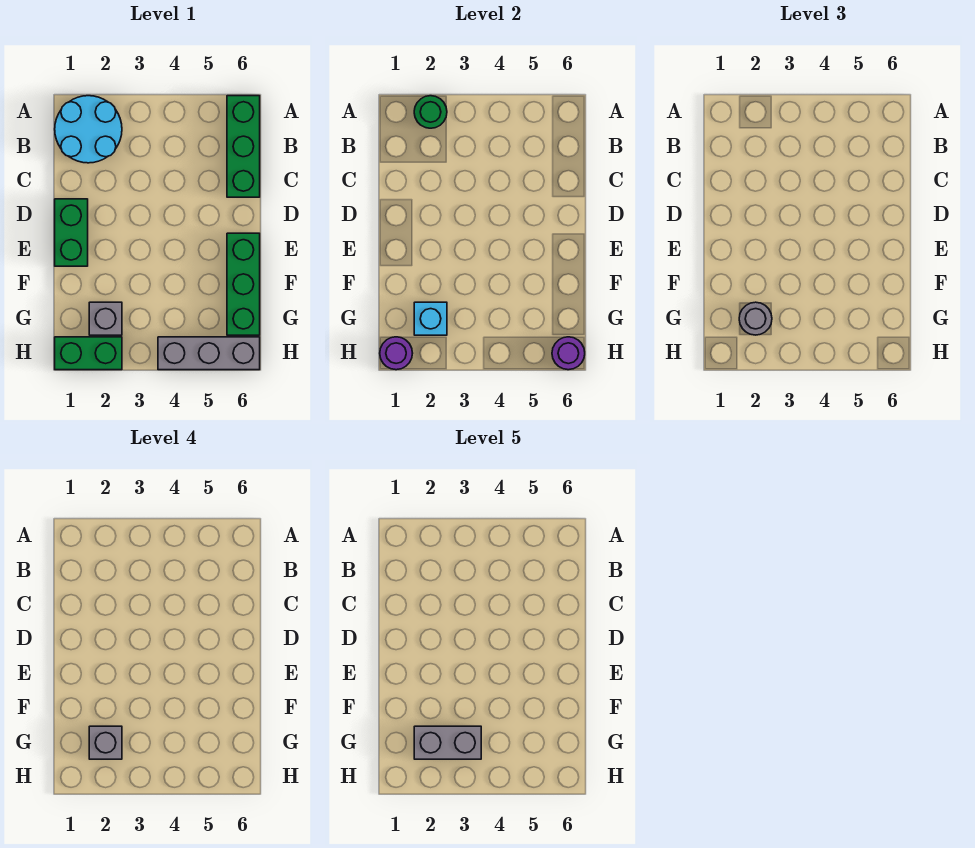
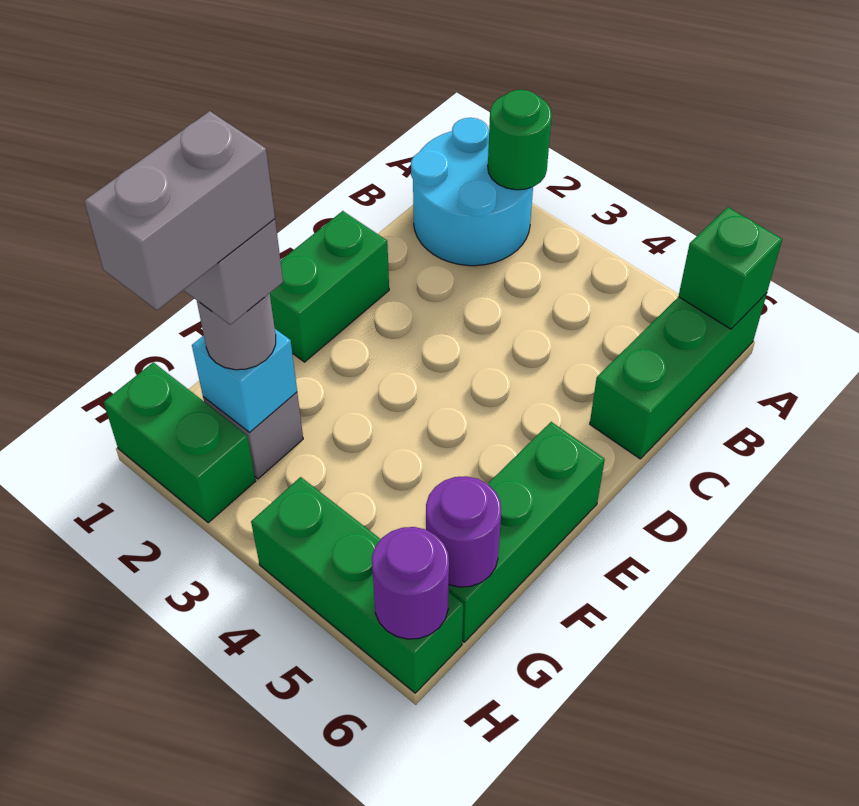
none -> green brick A6 level 2
grey brick G2:G3 level 5 -> grey brick G2:H2 level 5
purple round brick H1 level 2 -> purple round brick G6 level 2
grey brick H4:H6 level 1 -> green brick H4:H6 level 1

